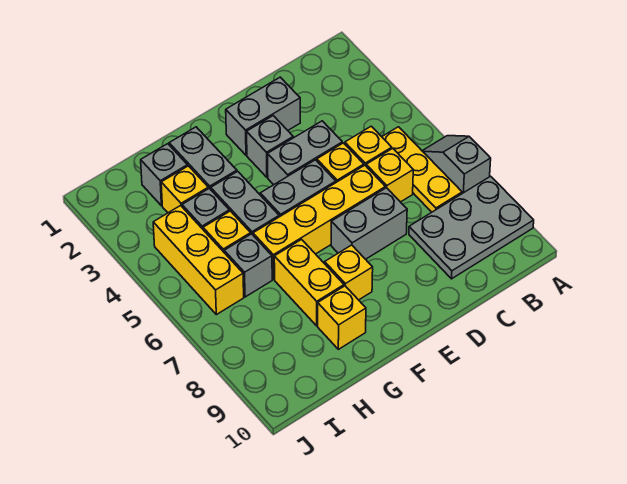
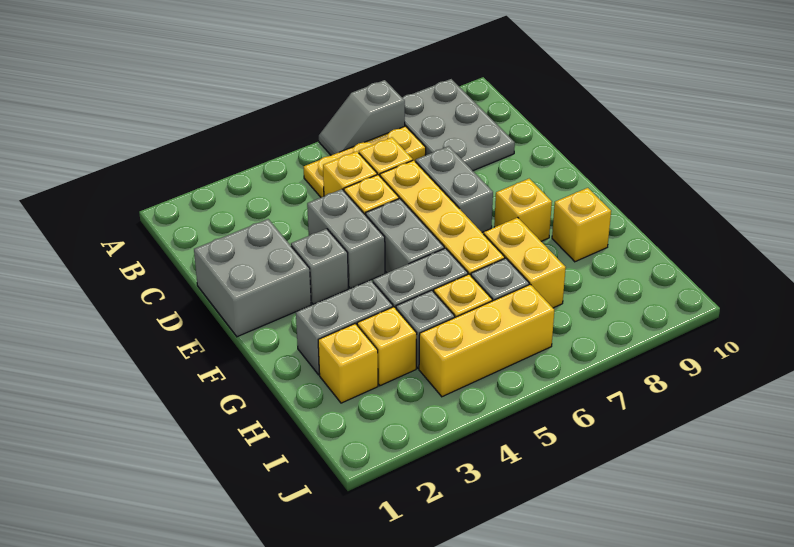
grey brick D2:E2 level 1 -> grey brick D1:E2 level 1
yellow brick G7:G8 level 1 -> yellow brick G7:H7 level 1
grey brick H2 level 1 -> yellow brick H2 level 1

